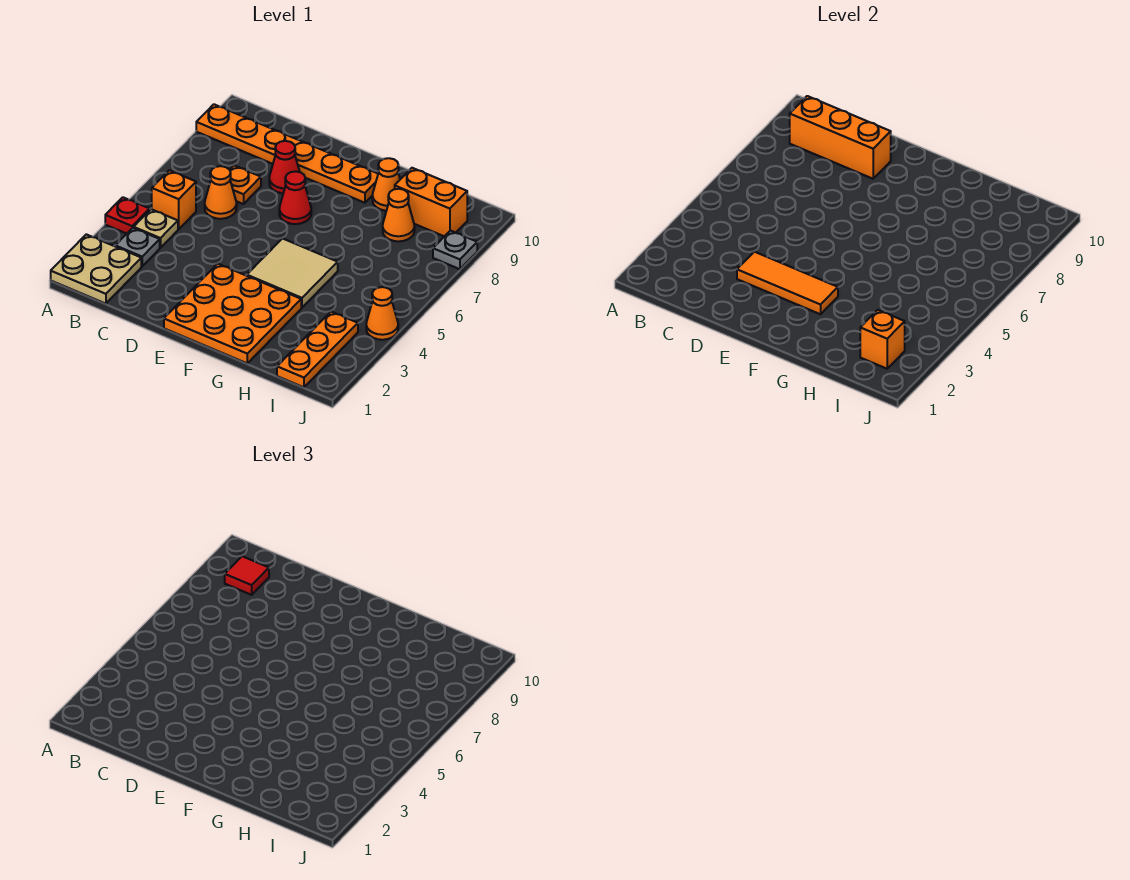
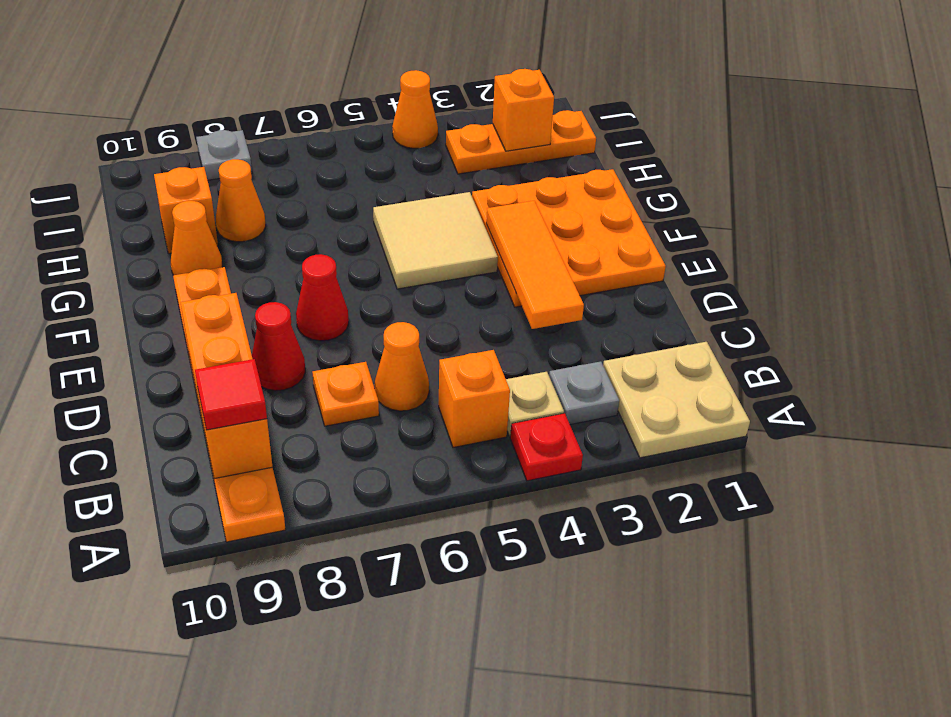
orange brick H9:I9 level 1 -> orange brick H9 level 1

